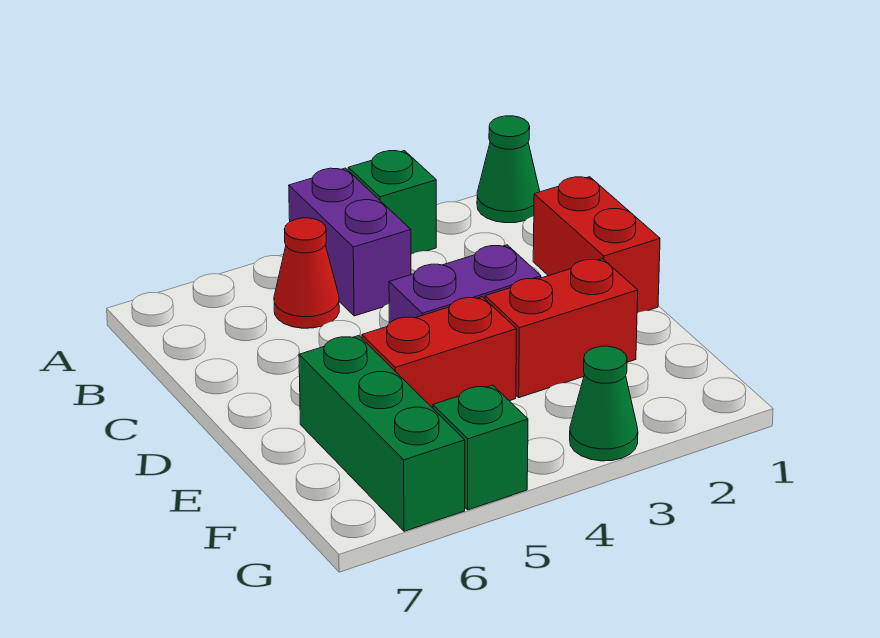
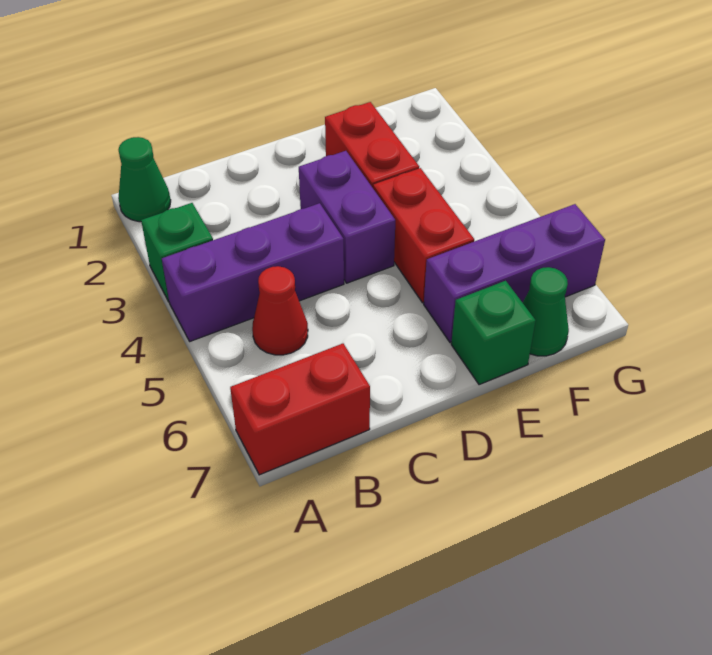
purple brick A4:B4 level 1 -> purple brick A4:C4 level 1
red brick C1:D1 level 1 -> red brick A7:B7 level 1
green brick E6:G6 level 1 -> purple brick E6:G6 level 1
green cone G3 level 1 -> green cone F7 level 1
green brick G5 level 1 -> green brick E7 level 1

